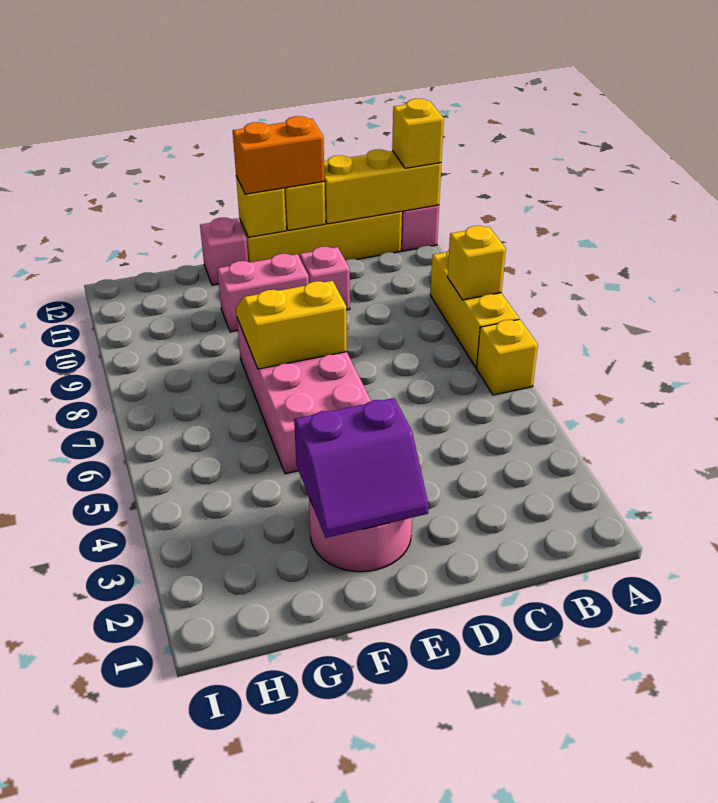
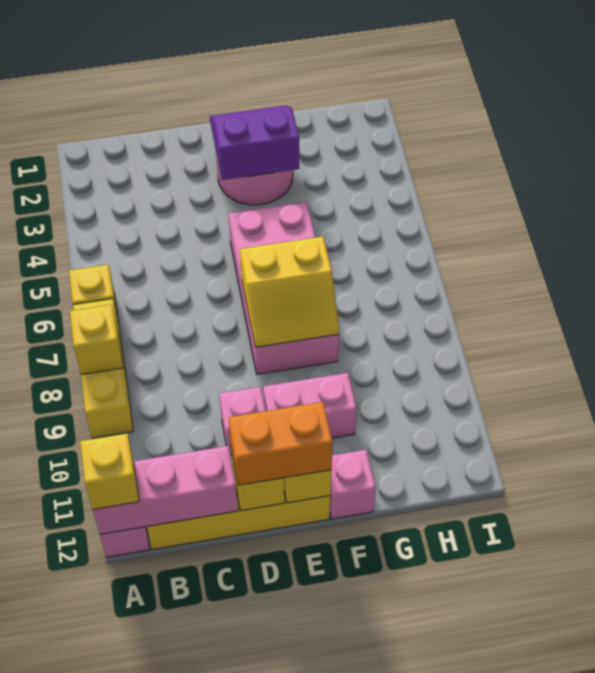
yellow brick A12:C12 level 2 -> pink brick A12:C12 level 2

